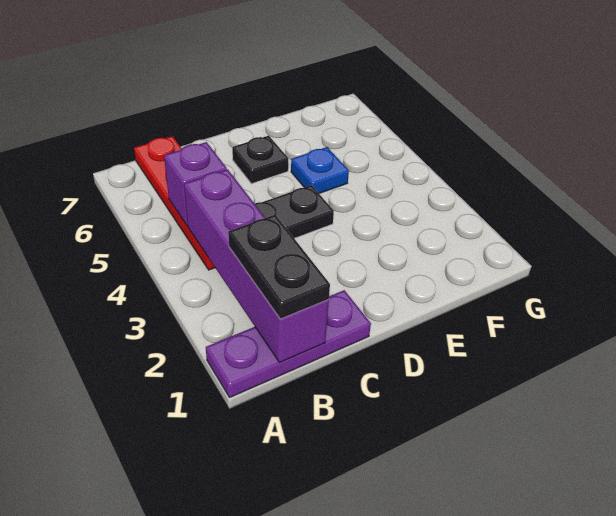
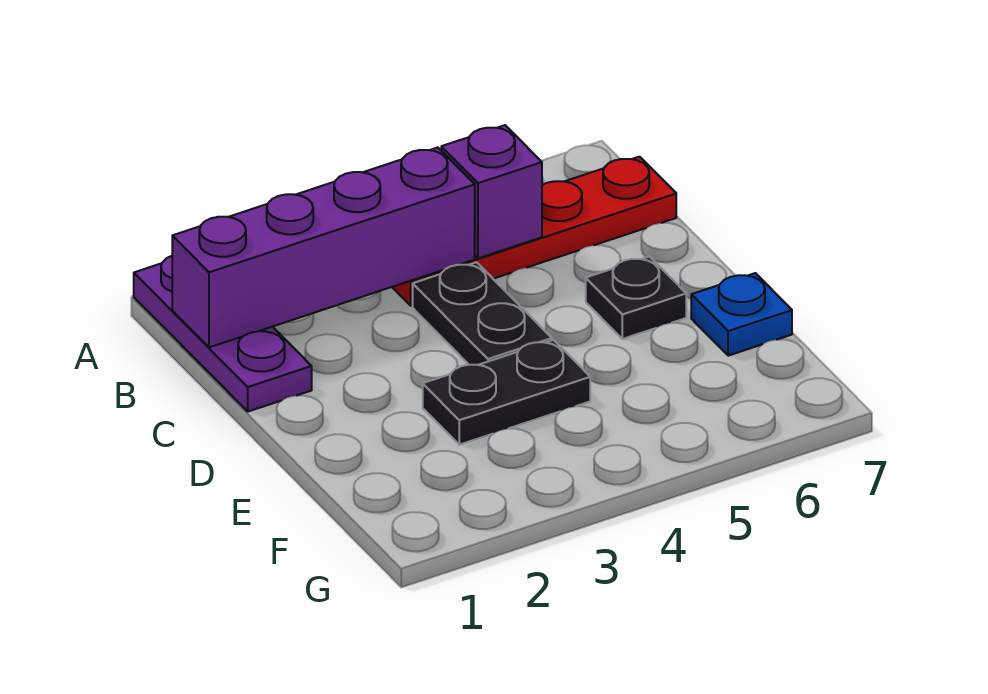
black plate B1:B2 level 3 -> black plate E3:E4 level 1
blue plate E5 level 1 -> blue plate E7 level 1

